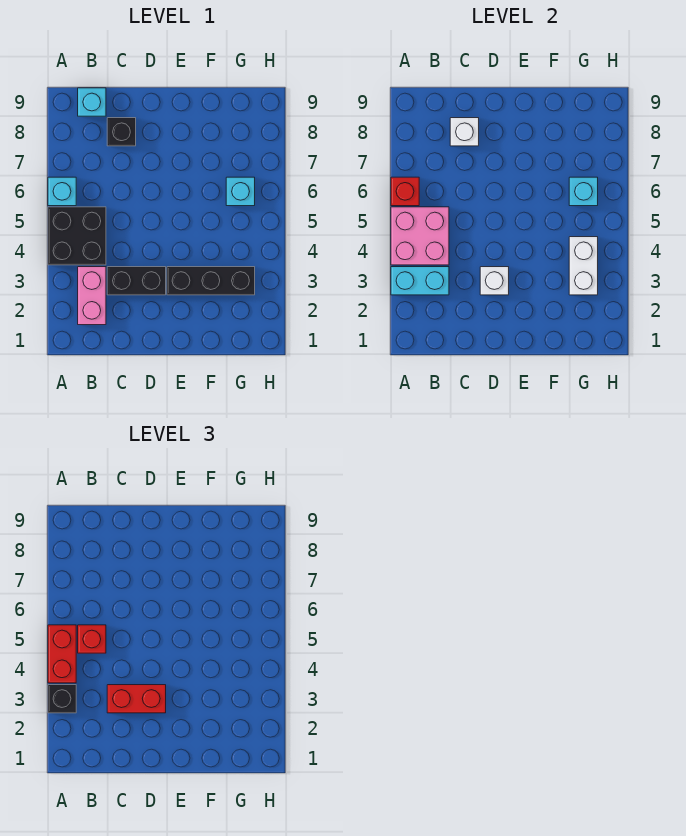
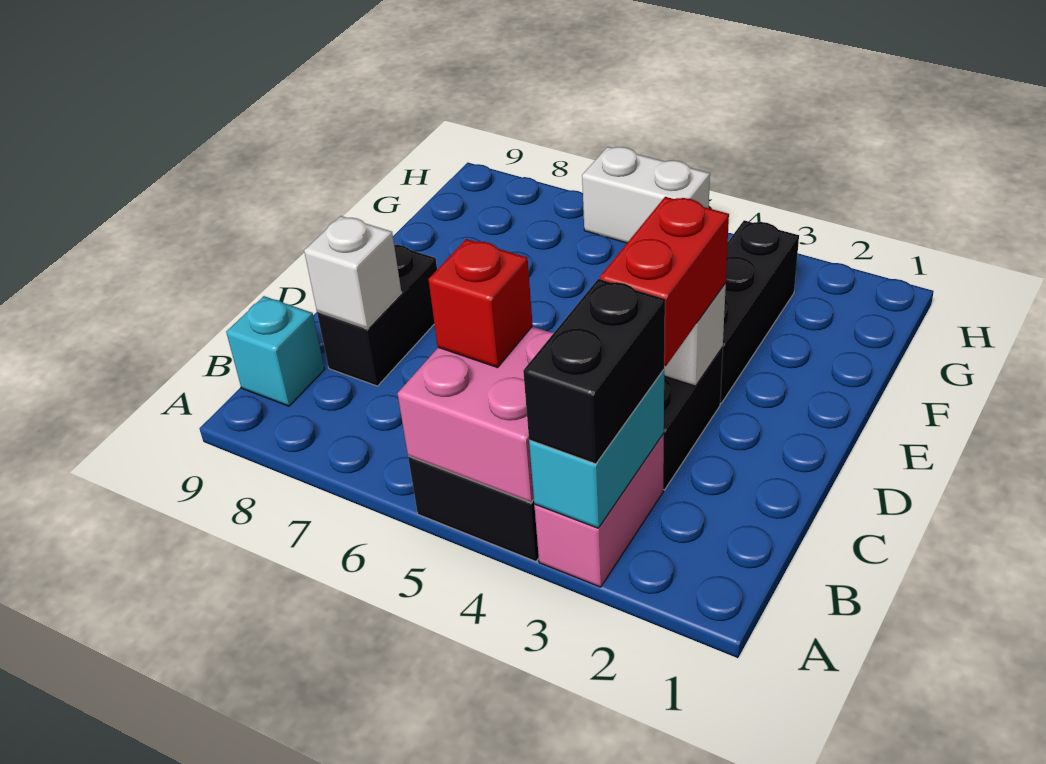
black brick A3 level 3 -> black brick A3:B3 level 3
red brick A4:A5 level 3 -> none
cyan brick A6 level 1 -> none
red brick A6 level 2 -> none
pink brick B2:B3 level 1 -> pink brick A3:B3 level 1
black brick C8 level 1 -> black brick C8:D8 level 1
white brick G3:G4 level 2 -> white brick H5:H6 level 1
cyan brick G6 level 1 -> none
cyan brick G6 level 2 -> none

